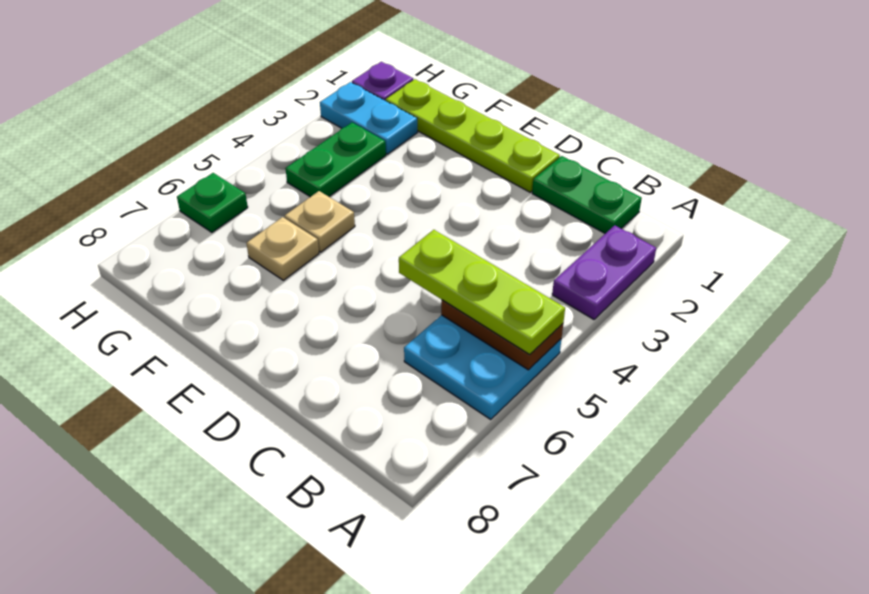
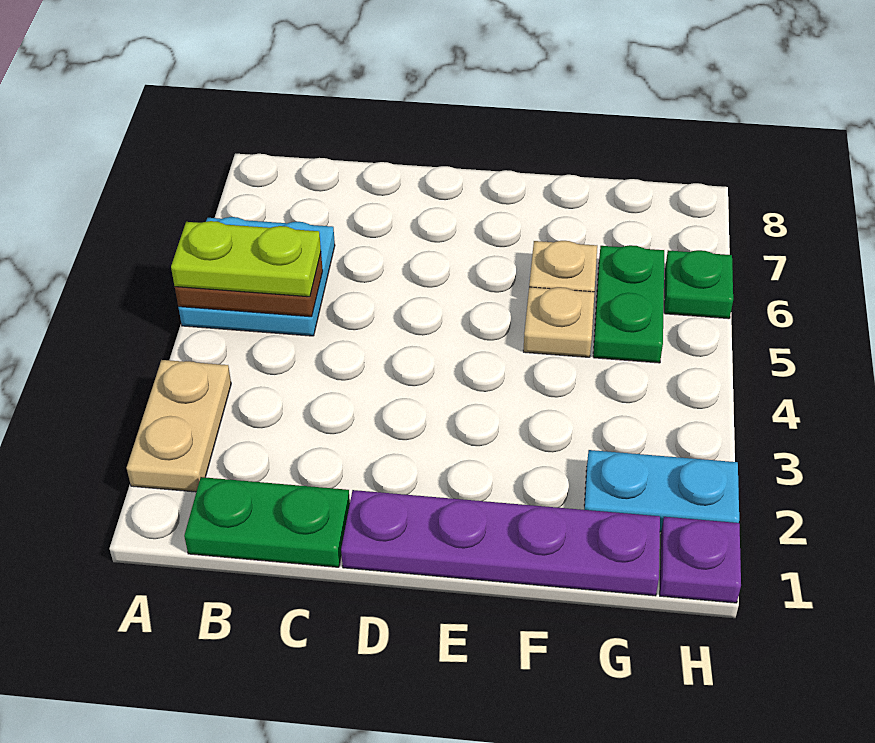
purple plate A2:A3 level 1 -> tan plate A2:A3 level 1
lime plate A5:C5 level 3 -> lime plate A5:B5 level 3
lime plate D1:G1 level 1 -> purple plate D1:G1 level 1
green plate G3:G4 level 1 -> green plate G5:G6 level 1

